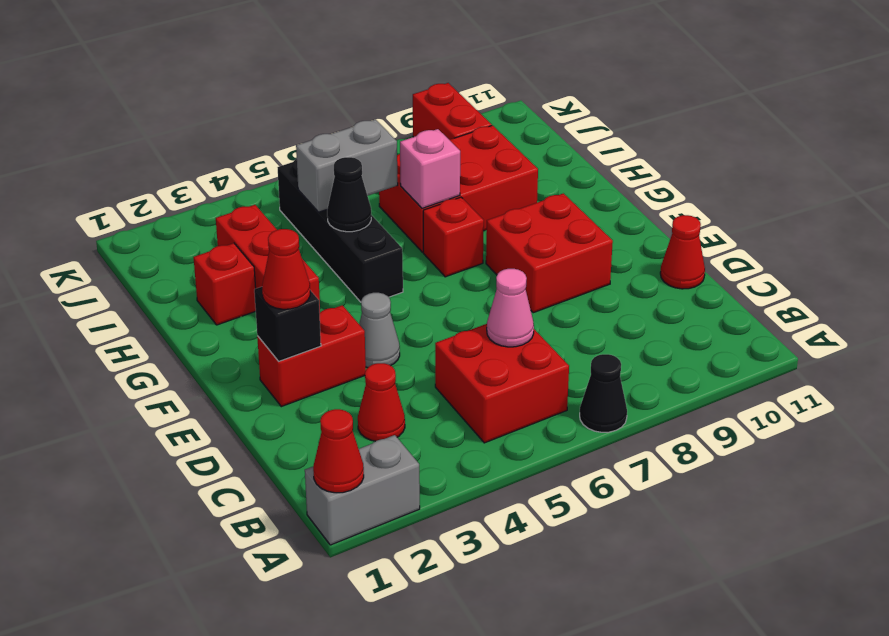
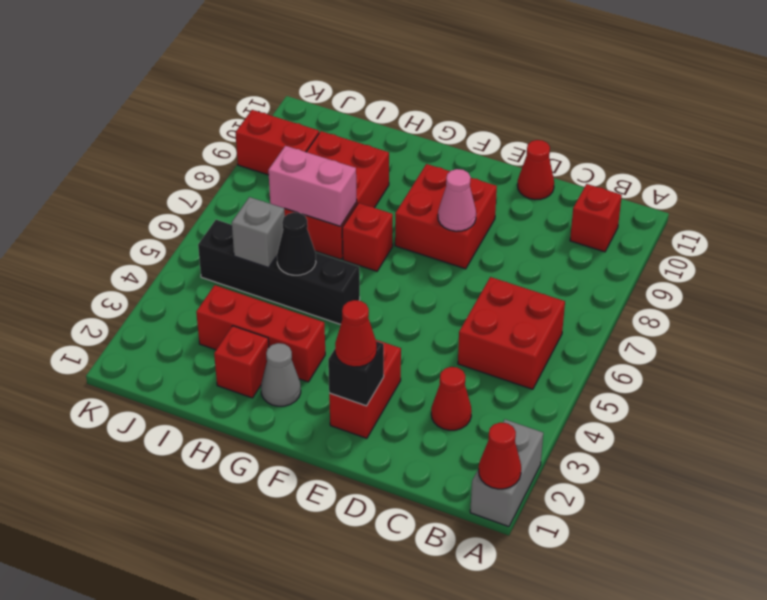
black cone A7 level 1 -> none
none -> red brick B10 level 1
pink cone C6 level 2 -> pink cone E8 level 2
grey cone E4 level 1 -> grey cone G2 level 1
pink brick H7 level 2 -> pink brick H7:I7 level 2
grey brick I5:I6 level 2 -> grey brick I5 level 2

